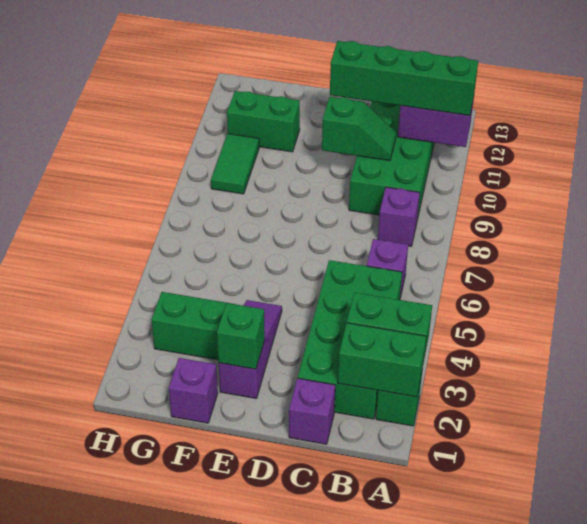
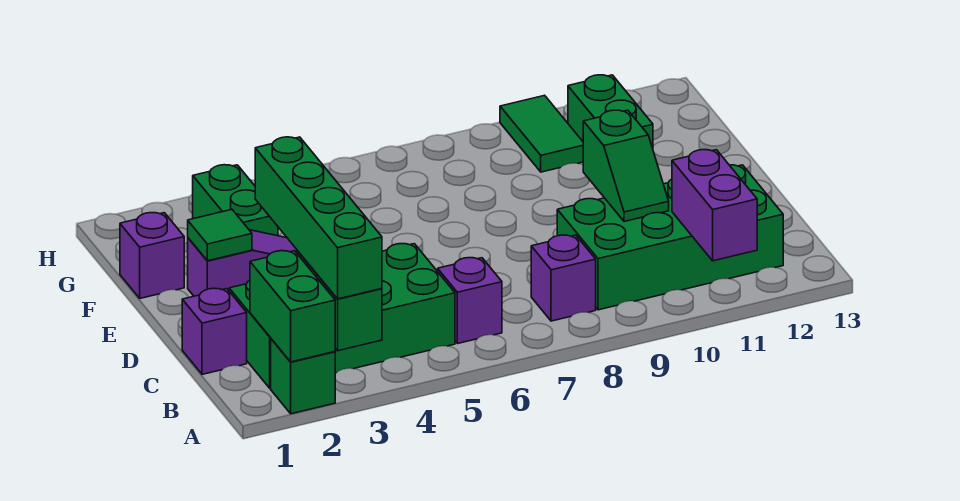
green brick A11:D11 level 3 -> green brick A3:D3 level 3
green brick E2 level 2 -> green tile E2 level 2
green tile G9:G10 level 1 -> green tile G10:H10 level 1

